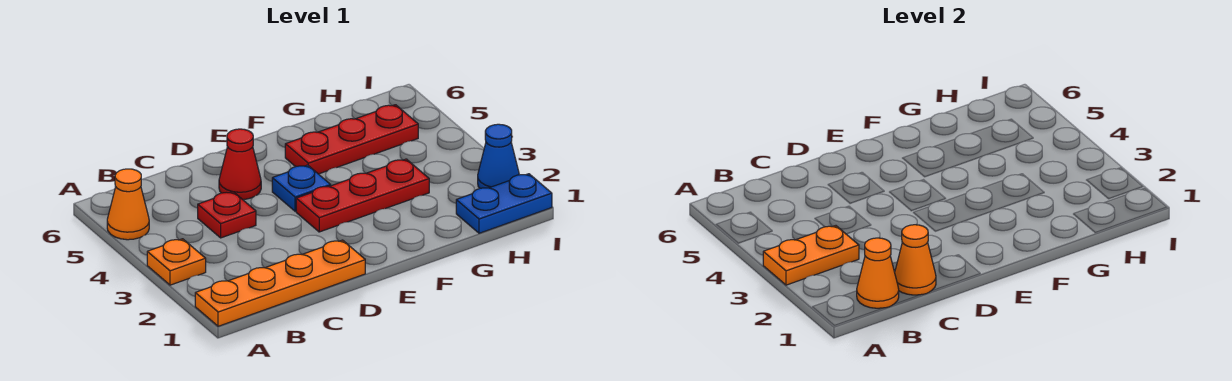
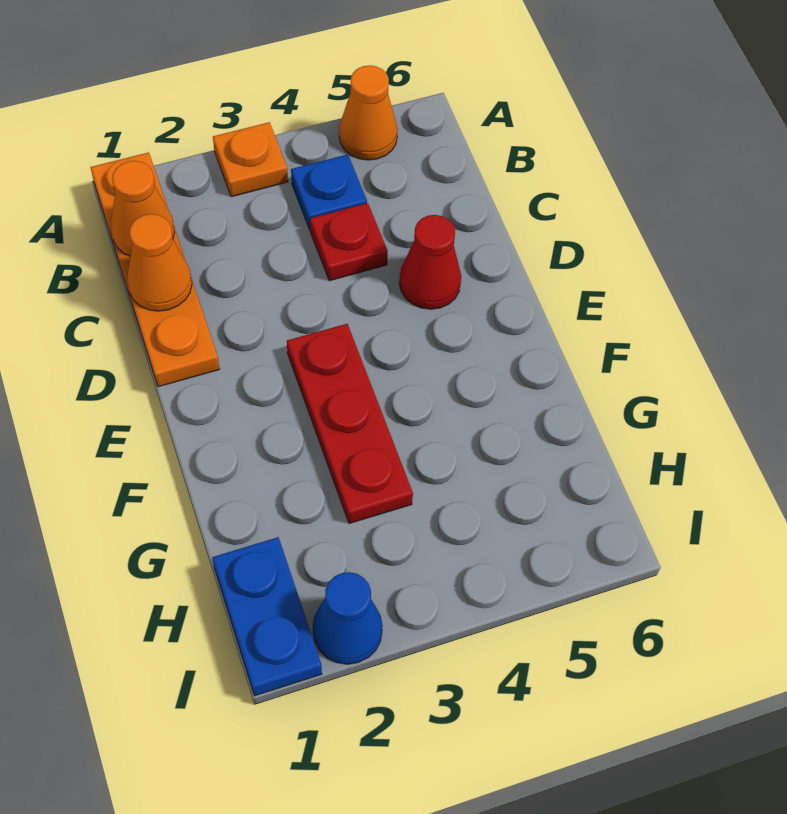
orange plate A3:B3 level 2 -> none
blue plate E4 level 1 -> blue plate B4 level 1
red plate F5:H5 level 1 -> none

